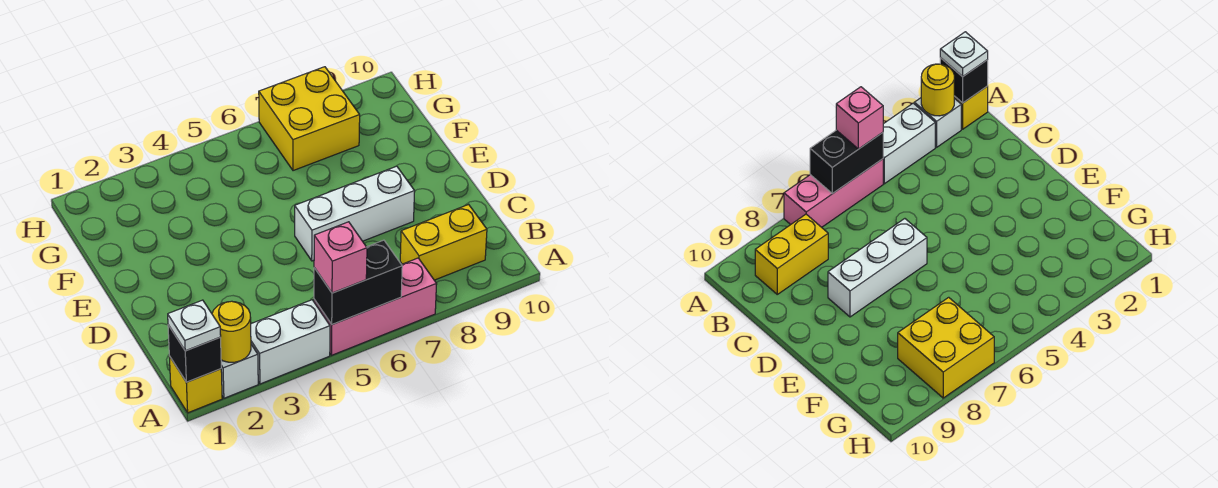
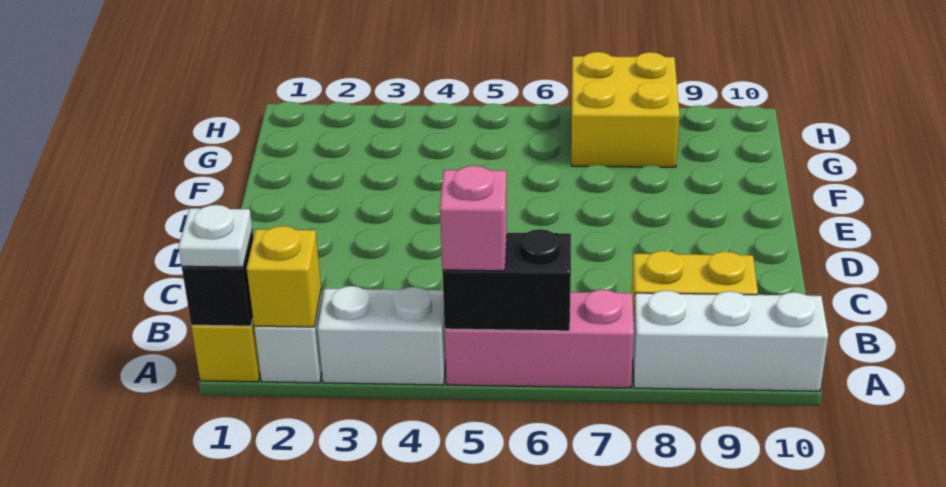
yellow round brick A2 level 2 -> yellow brick A2 level 2
white brick D6:D8 level 1 -> white brick A8:A10 level 1

